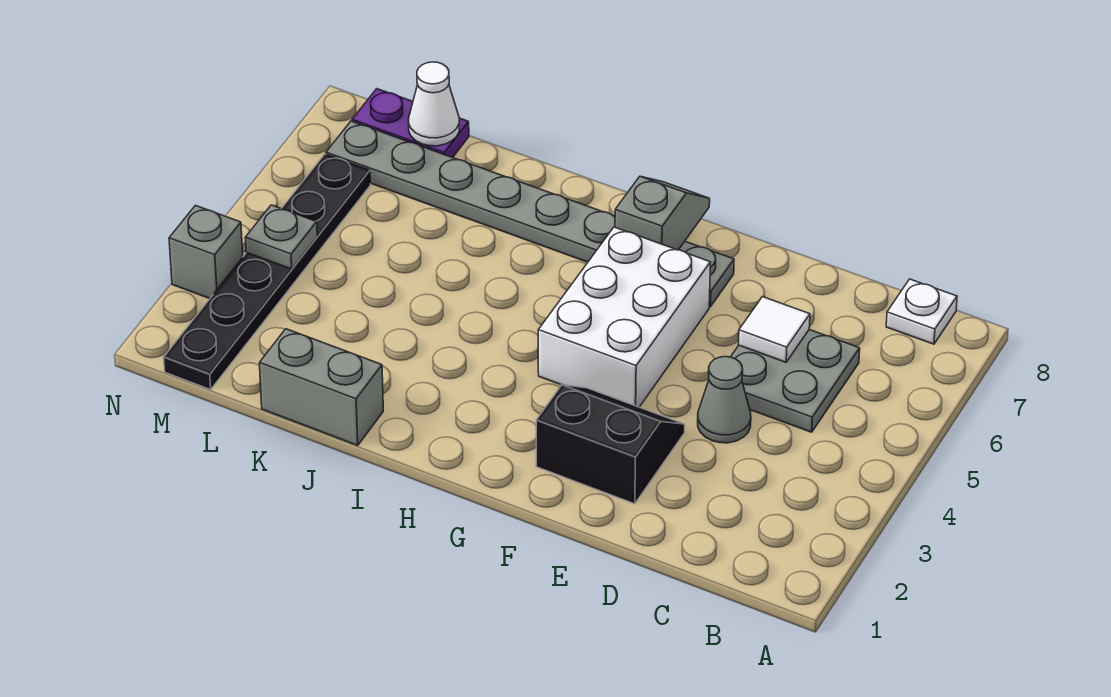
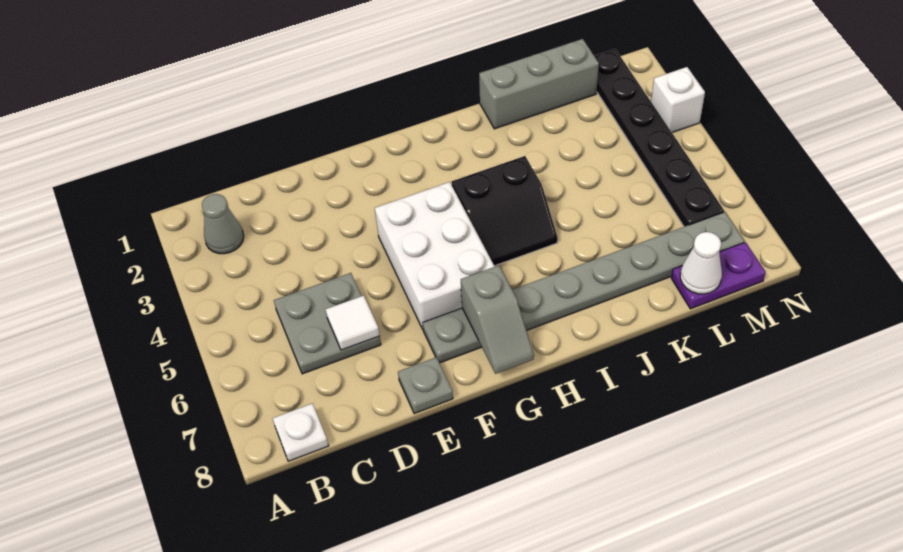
grey cone D4 level 1 -> grey cone B2 level 1
black slope E2:F3 level 1 top 2 -> black slope H4:I5 level 1 top 4
grey brick J1:K1 level 1 -> grey brick J1:L1 level 1
grey plate M4 level 2 -> grey plate E8 level 1
grey brick N3 level 1 -> white brick N3 level 1

